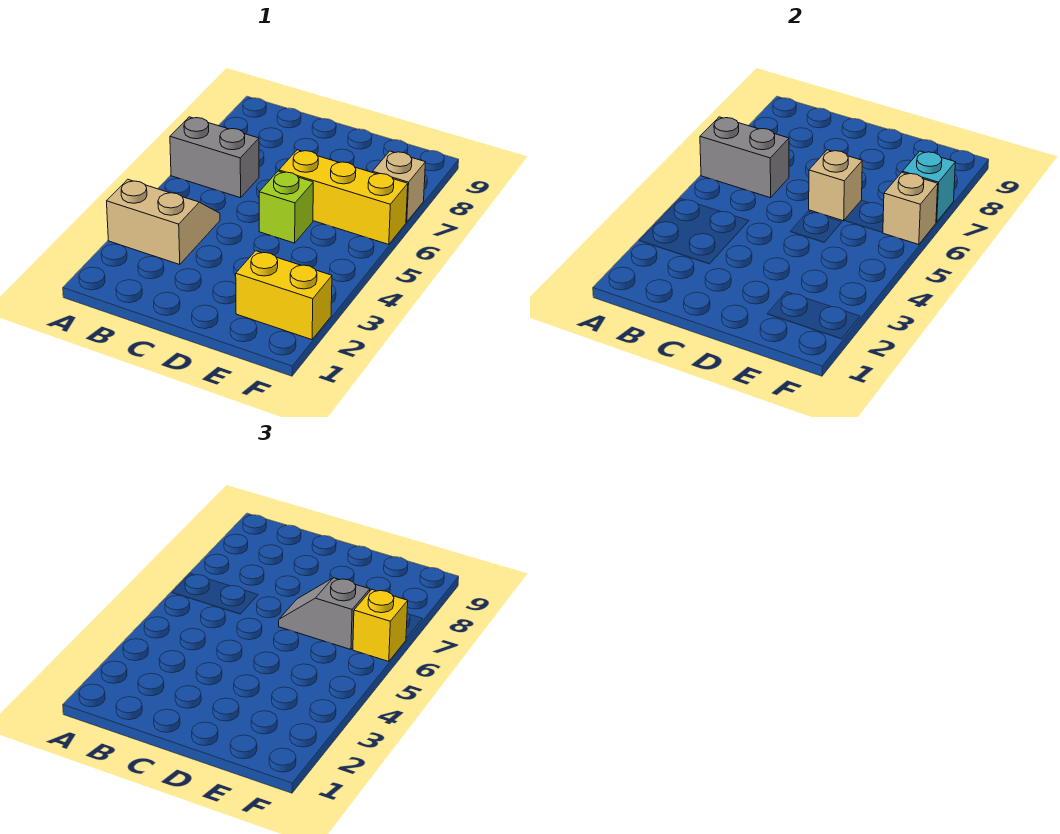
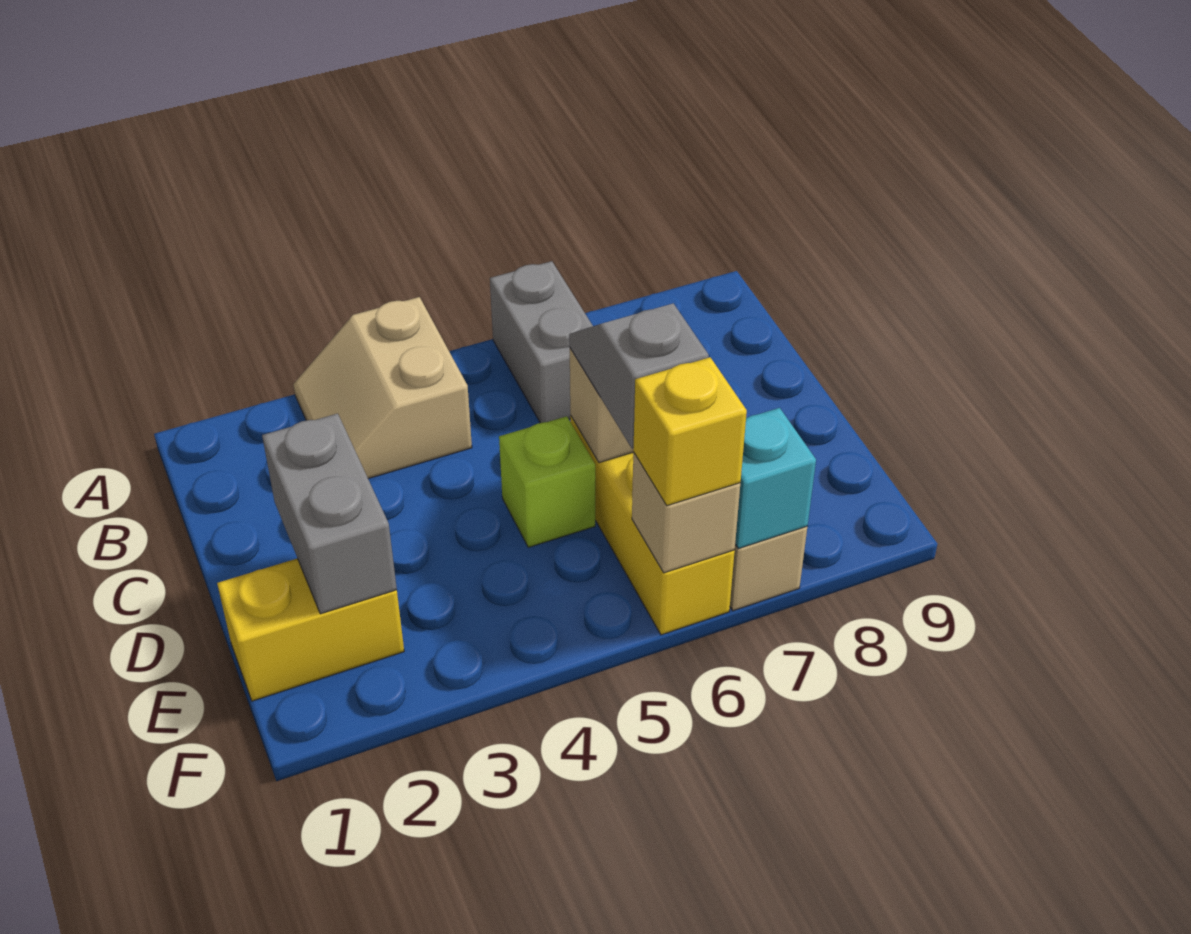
tan slope A3:B4 level 1 top 3 -> tan slope A3:B4 level 1 top 4
grey brick A6:B6 level 2 -> grey brick D2:E2 level 2
yellow brick E2:F2 level 1 -> yellow brick E1:E2 level 1

